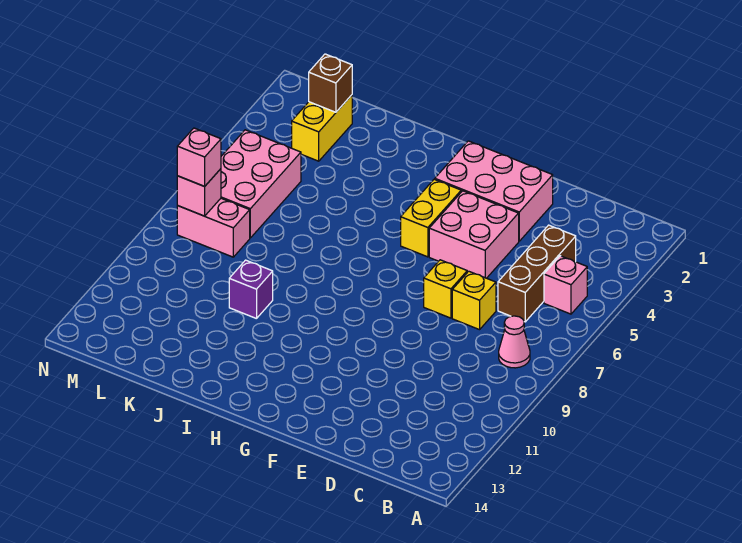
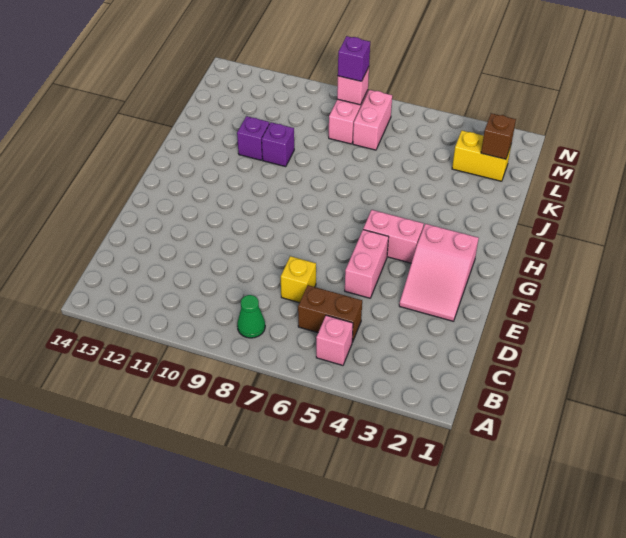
pink cone B8 level 1 -> green cone B8 level 1
brown brick C4:C6 level 1 -> brown brick C5:C6 level 1
pink brick E2:G3 level 1 -> pink slope E2:G3 level 1 top G
pink brick E4:F5 level 1 -> pink brick E5:F5 level 1
yellow brick E7 level 1 -> none
yellow brick G4:G5 level 1 -> pink brick G4:G5 level 1
none -> purple brick J11 level 1
pink brick L5:M7 level 1 -> pink brick L7:M7 level 1
pink brick M8 level 3 -> purple brick M8 level 3

